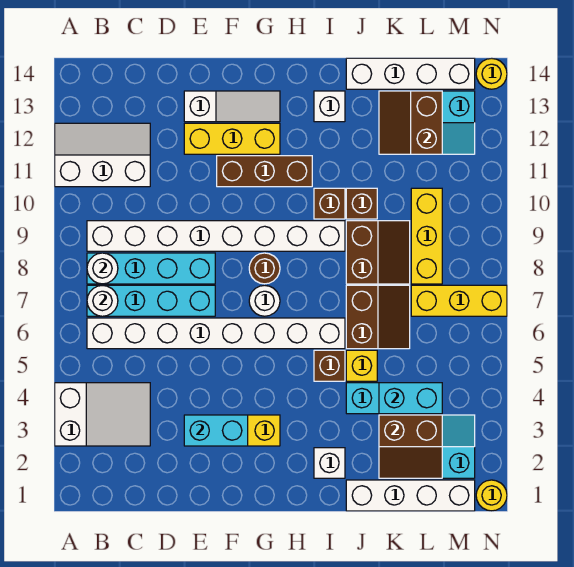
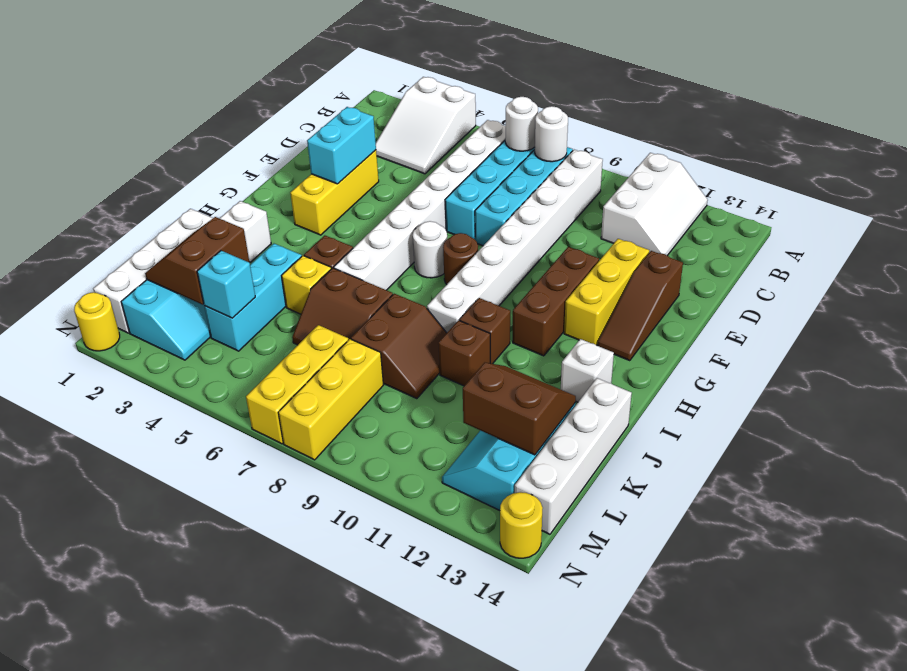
white slope E13:G13 level 1 top E -> brown slope E13:G13 level 1 top E
brown slope J8:K9 level 1 top J -> brown slope J8:K9 level 1 top 8
cyan brick K4:L4 level 2 -> cyan brick L4 level 2
yellow brick L8:L10 level 1 -> yellow brick L8:N8 level 1

